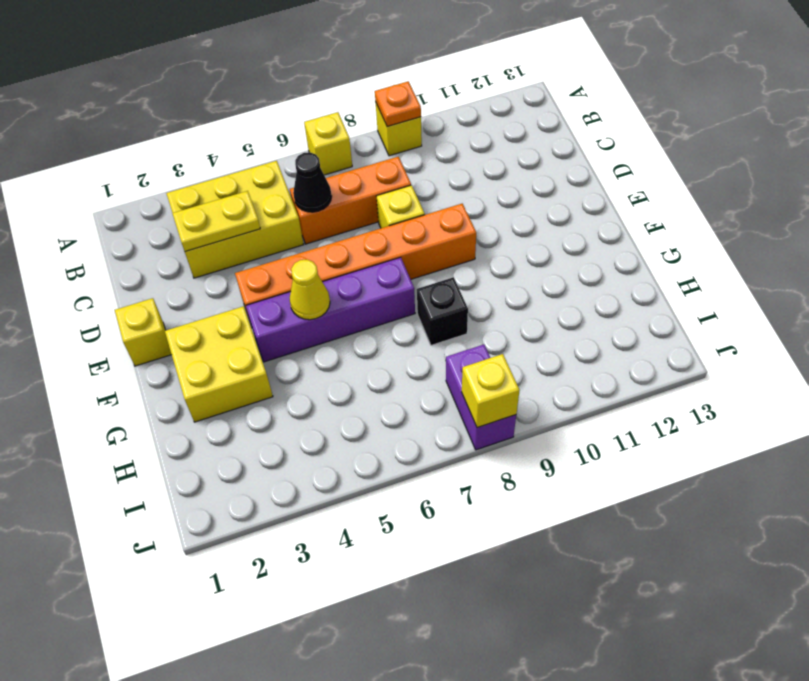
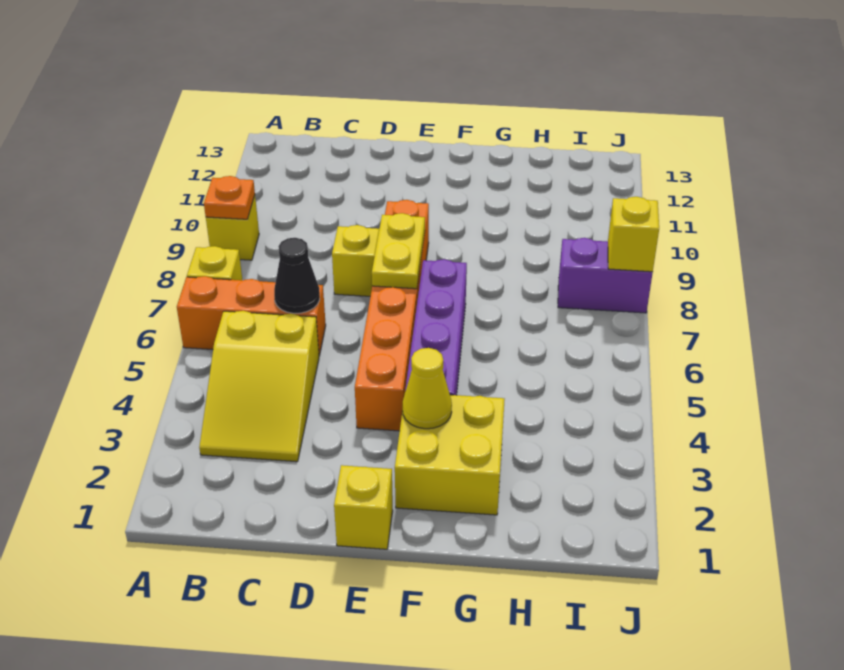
yellow brick B3:C5 level 1 -> yellow slope B3:C5 level 1 top 5
yellow plate C3:C4 level 2 -> yellow plate E7:E8 level 2
orange brick C6:C8 level 1 -> orange brick A6:C6 level 1
yellow cone F5 level 2 -> yellow cone F3 level 2
black brick G8 level 1 -> none

